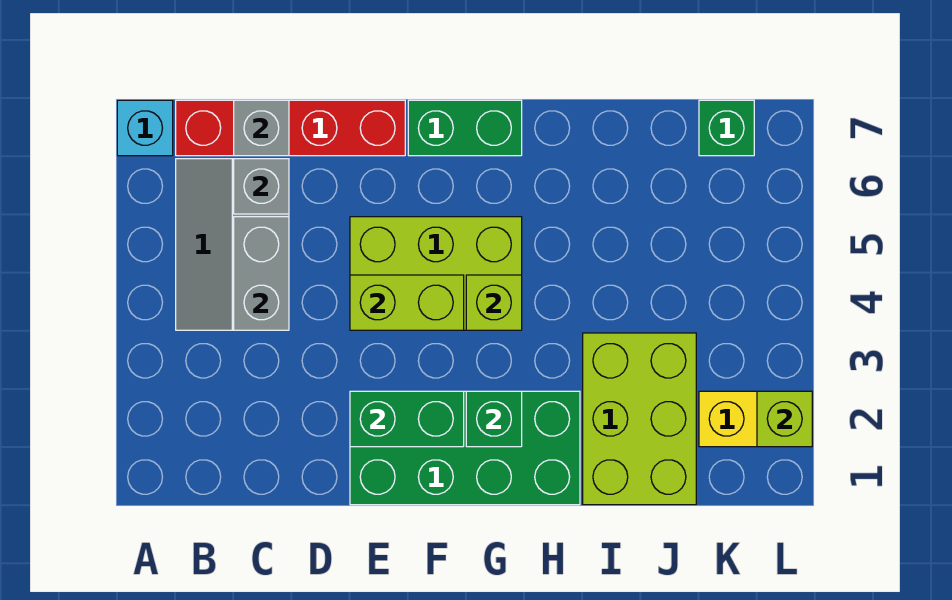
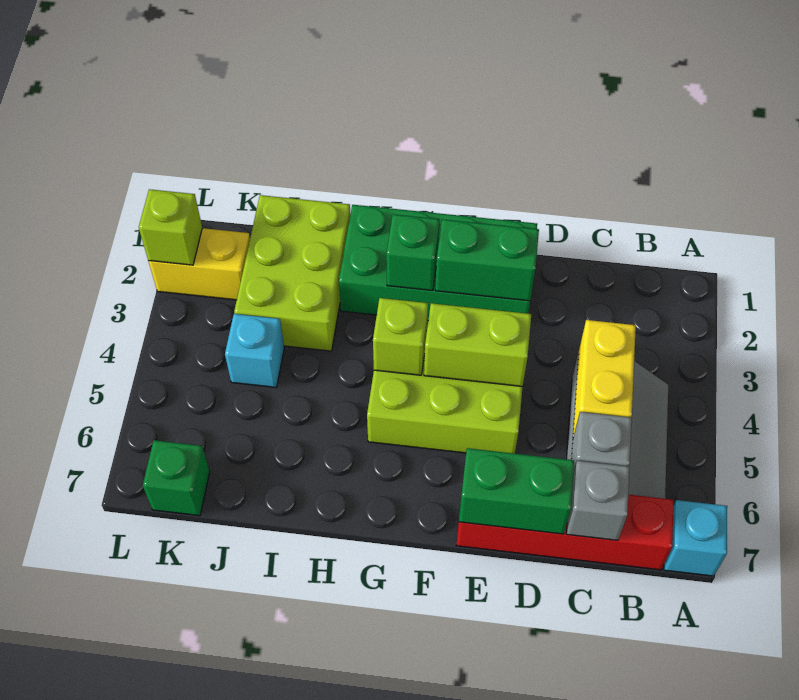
grey brick C4:C5 level 2 -> yellow brick C4:C5 level 2
green brick F7:G7 level 1 -> green brick D7:E7 level 2
none -> cyan brick J4 level 1

